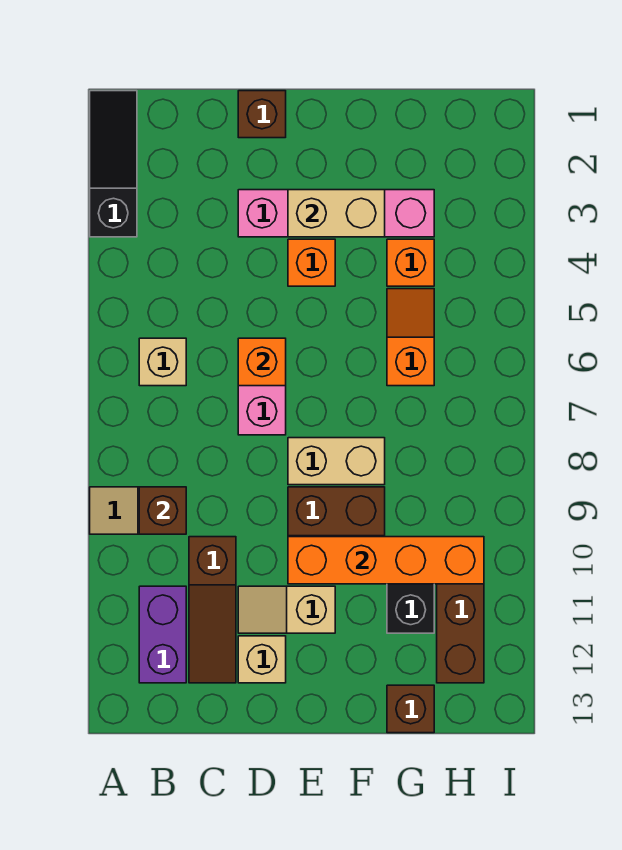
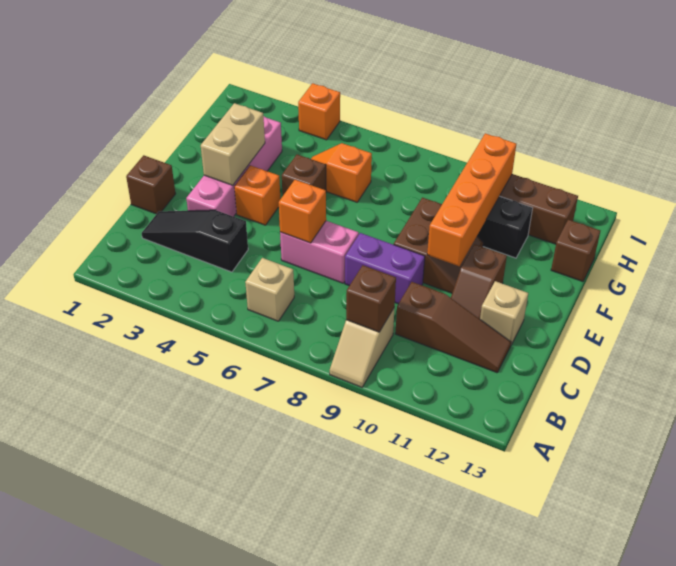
black slope A1:A3 level 1 top 3 -> black slope C2:C4 level 1 top 4
purple brick B11:B12 level 1 -> purple brick D8:D9 level 1
tan slope D11:E11 level 1 top E -> brown slope D11:E11 level 1 top E
tan brick E8:F8 level 1 -> none
none -> brown brick F5 level 1
orange brick G4 level 1 -> orange brick I4 level 1

